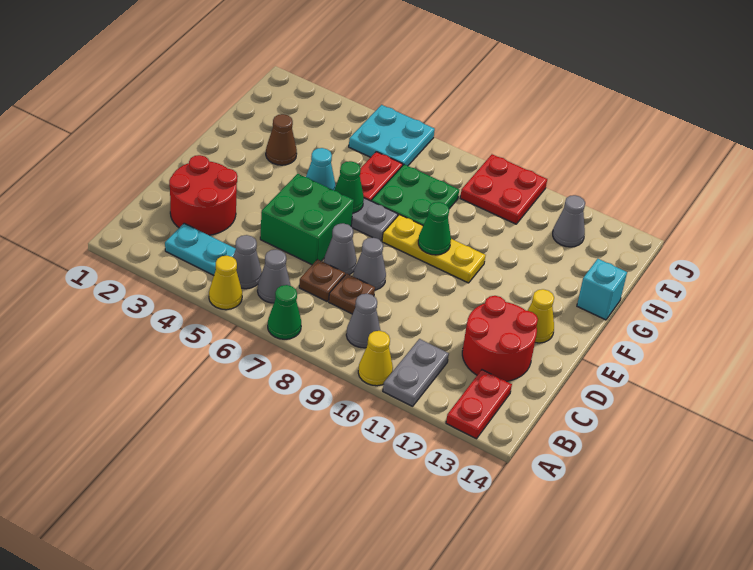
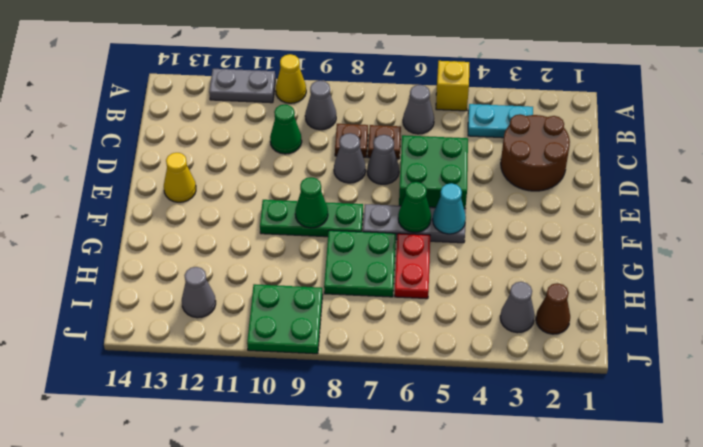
yellow cone A5 level 1 -> yellow brick A5 level 1
green cone A7 level 1 -> green cone C10 level 1
grey plate A11:B11 level 1 -> grey plate A11:A12 level 1
red plate A13:B13 level 1 -> none
grey cone B5 level 1 -> grey cone I3 level 1
red round brick C2:D3 level 1 -> brown round brick C2:D3 level 1
red round brick C12:D13 level 1 -> none
yellow plate F8:F10 level 1 -> green plate F8:F10 level 1
brown cone G3 level 1 -> brown cone I2 level 1
cyan brick G14 level 1 -> none
cyan plate I5:J6 level 1 -> none
red plate I9:J10 level 1 -> green plate I9:J10 level 1

